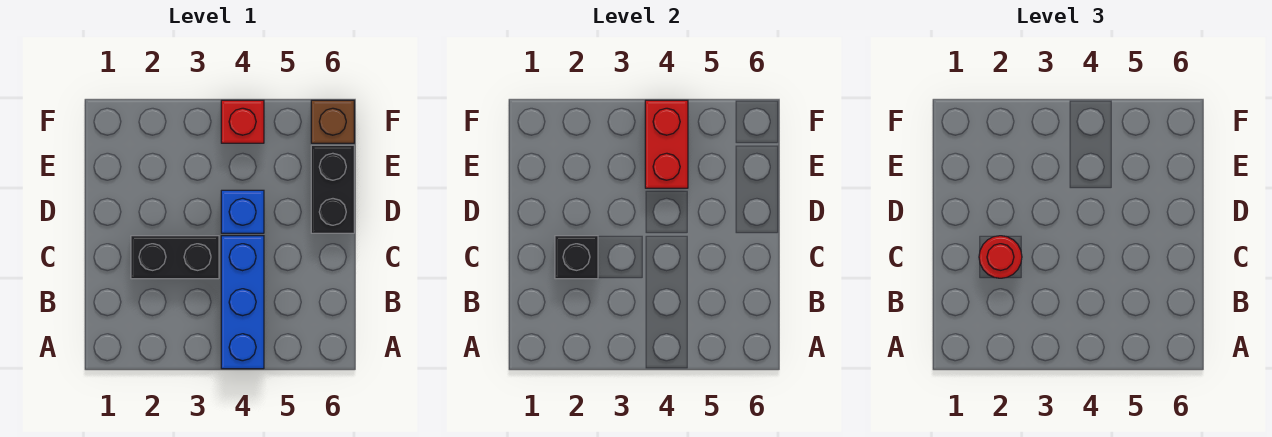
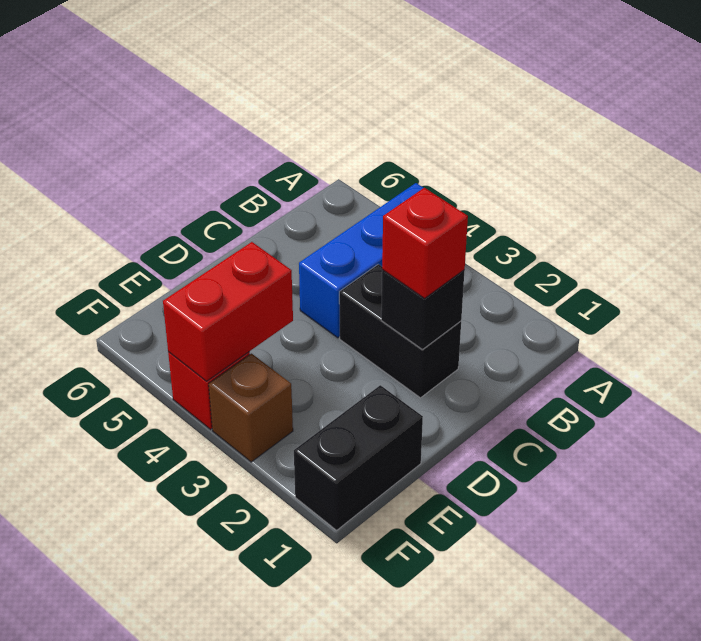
red round brick C2 level 3 -> red brick C2 level 3
blue brick D4 level 1 -> none
black brick D6:E6 level 1 -> black brick E1:F1 level 1
brown brick F6 level 1 -> brown brick F3 level 1

